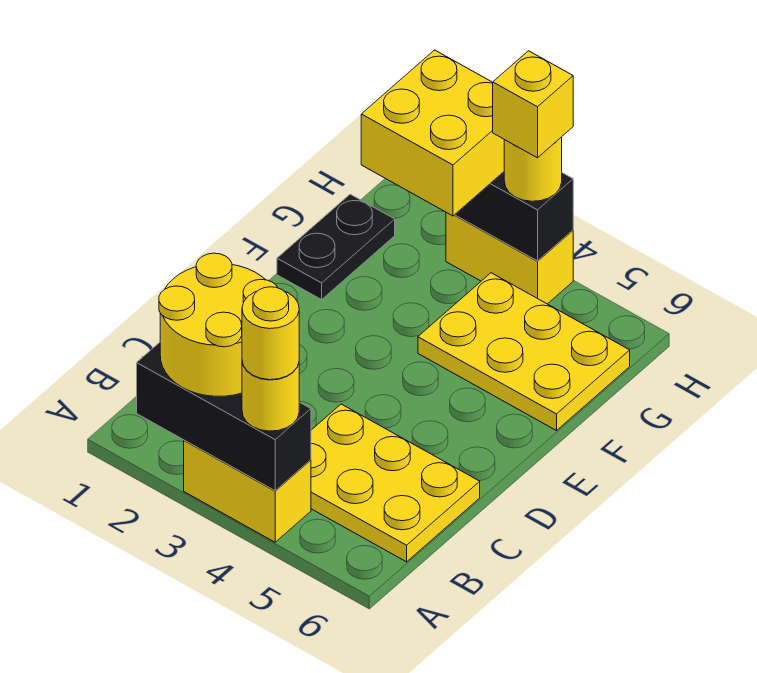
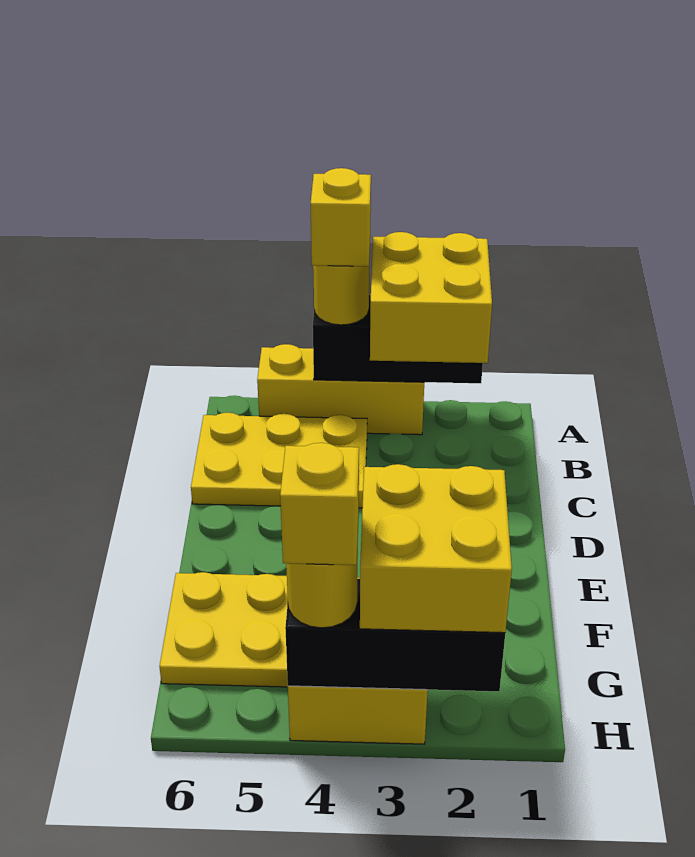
yellow round brick A2:B3 level 3 -> yellow brick A2:B3 level 3
yellow brick A3:A4 level 1 -> yellow brick A3:A5 level 1
yellow round brick A4 level 4 -> yellow brick A4 level 4
black plate F1:G1 level 1 -> none

